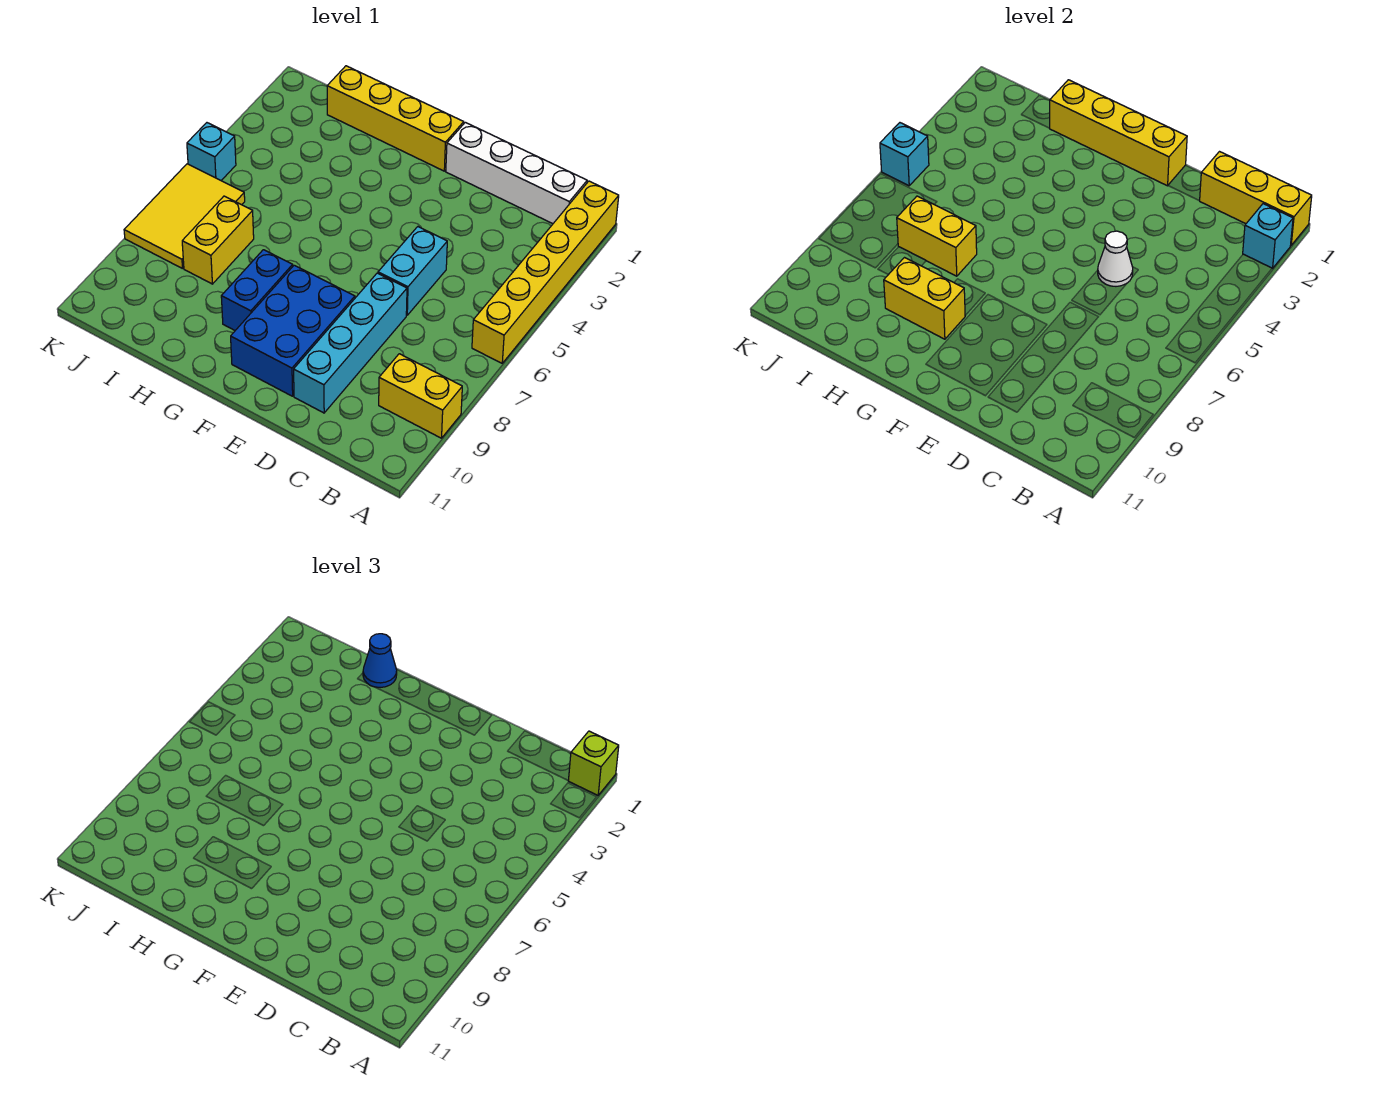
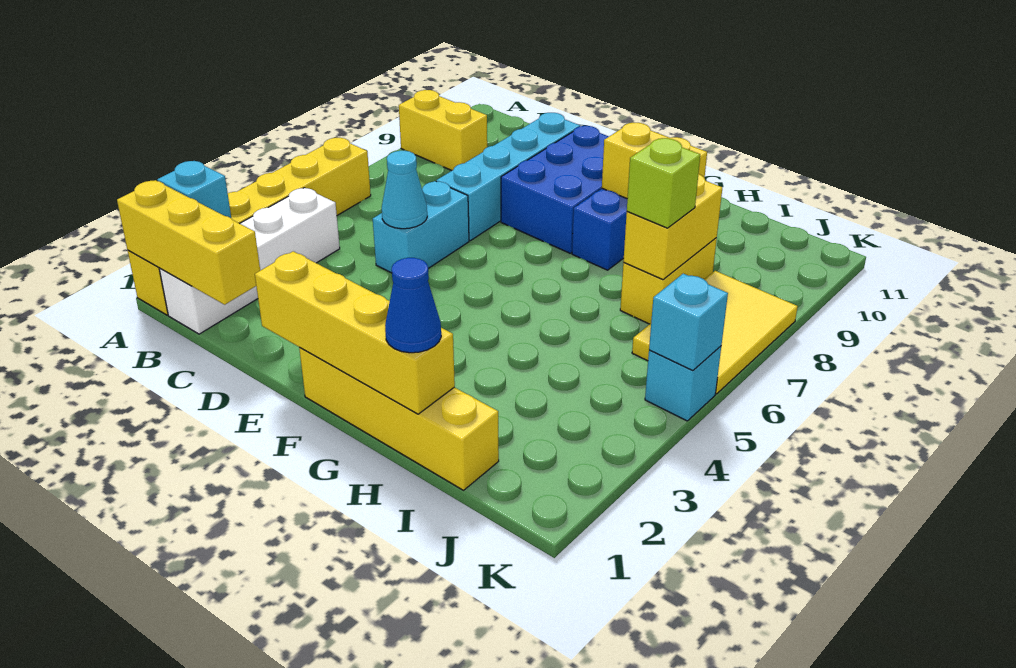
lime brick A1 level 3 -> lime brick I7 level 3
white brick B1:E1 level 1 -> white brick B1:B4 level 1
white cone D5 level 2 -> cyan cone D5 level 2
yellow brick H7:I7 level 2 -> yellow brick I7:I8 level 2

